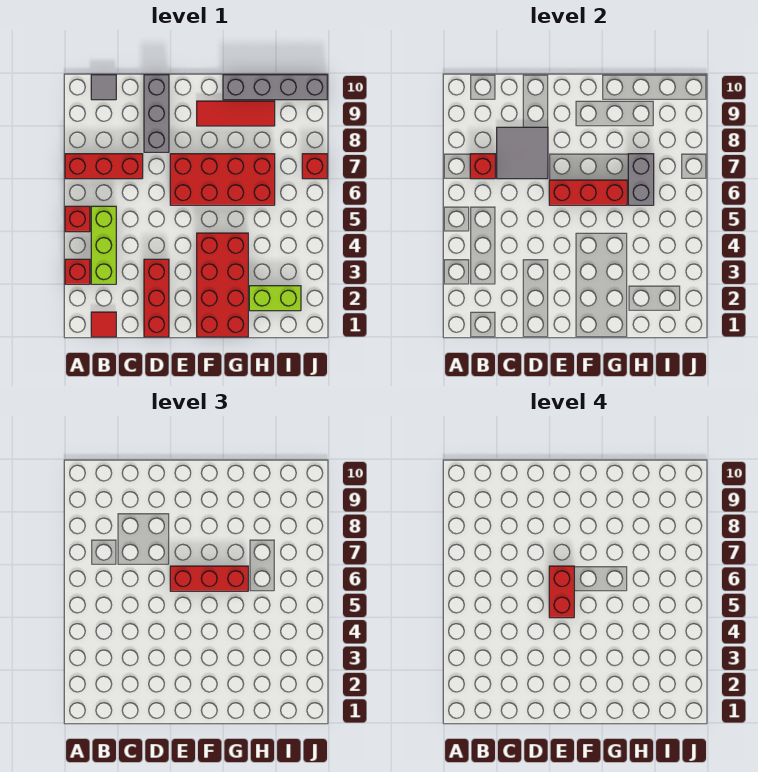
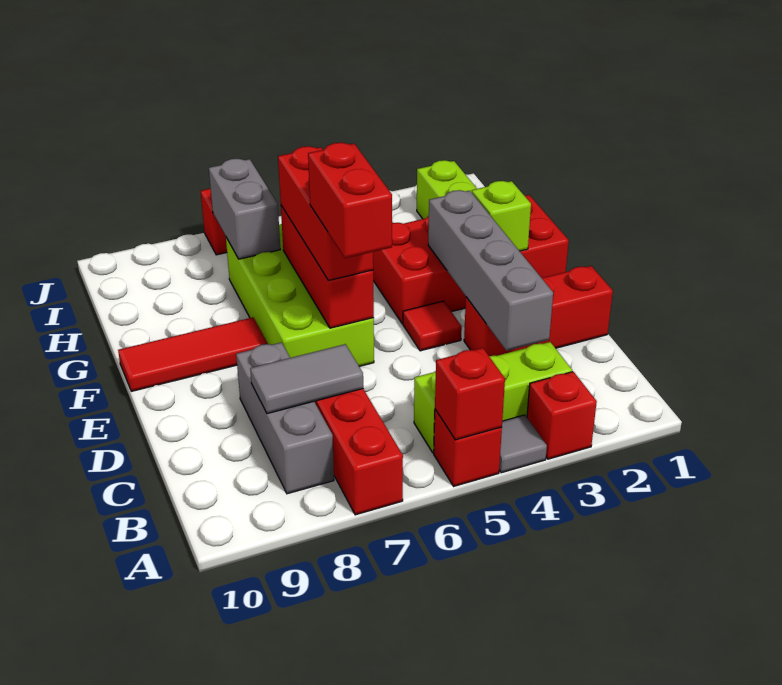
red tile B1 level 1 -> red tile E4 level 1
red brick B7 level 2 -> red brick A5 level 2
grey tile B10 level 1 -> grey tile A4 level 1
grey tile C7:D8 level 2 -> grey tile C7:C8 level 2
grey brick D8:D10 level 1 -> grey brick B8:D8 level 1
red brick E5:E6 level 4 -> red brick D6:E6 level 4
red brick E6:H7 level 1 -> lime brick E6:H7 level 1
none -> lime brick F2 level 2
red tile F9:H9 level 1 -> red tile F8:F10 level 1
grey brick G10:J10 level 1 -> grey brick C3:F3 level 2
grey brick H6:H7 level 2 -> grey brick H7:I7 level 2

